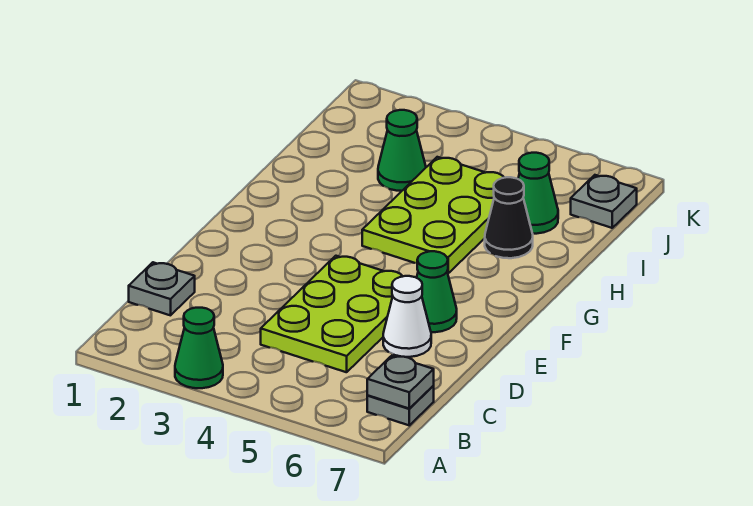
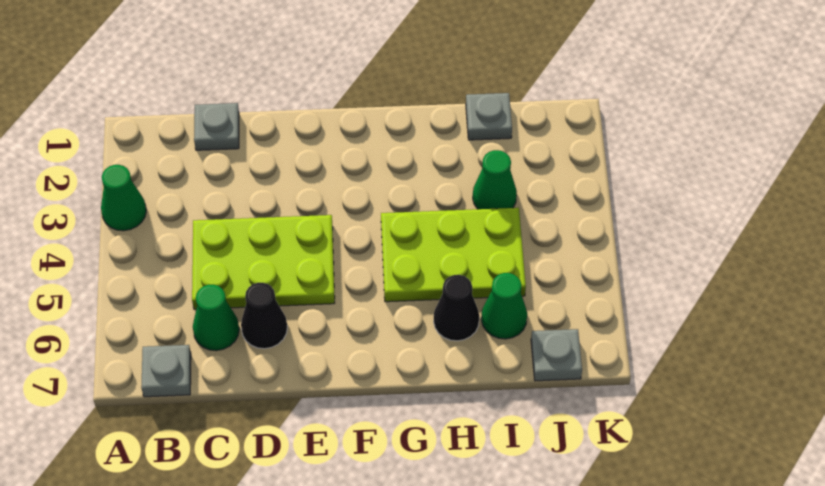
grey plate B7 level 2 -> grey plate I1 level 1
white cone D6 level 1 -> black cone D6 level 1
green cone E6 level 1 -> green cone C6 level 1

